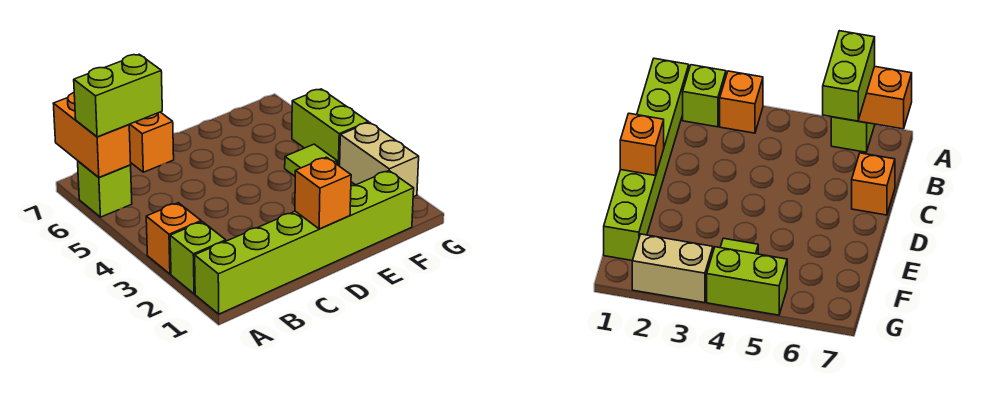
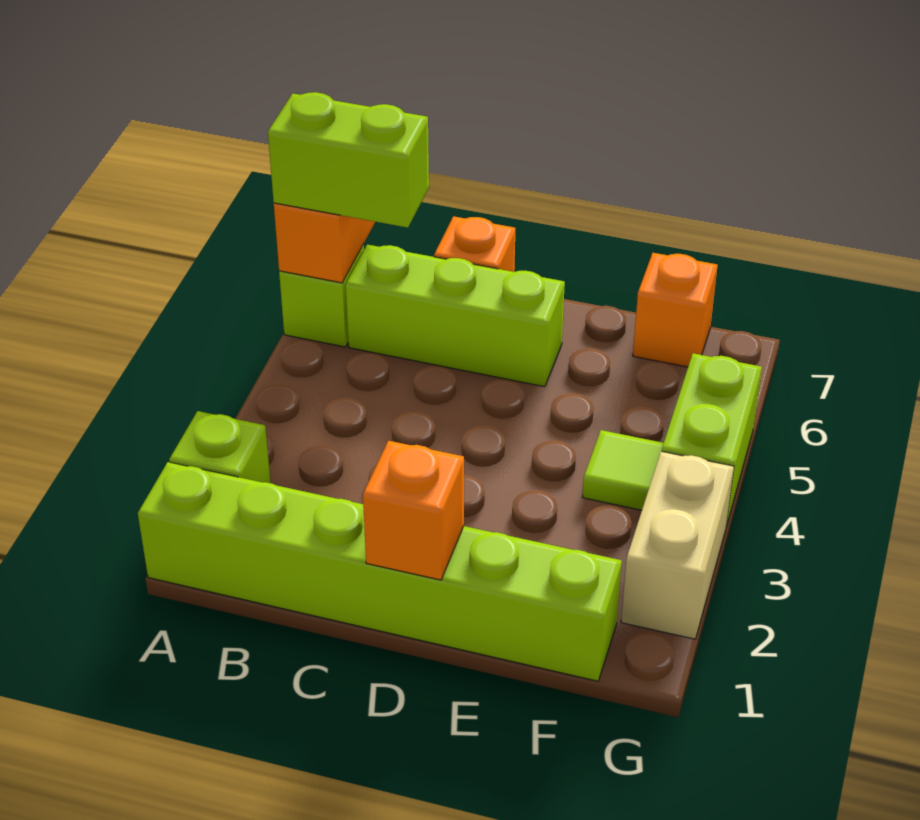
orange brick A3 level 1 -> orange brick F7 level 1
none -> lime brick B6:D6 level 1

